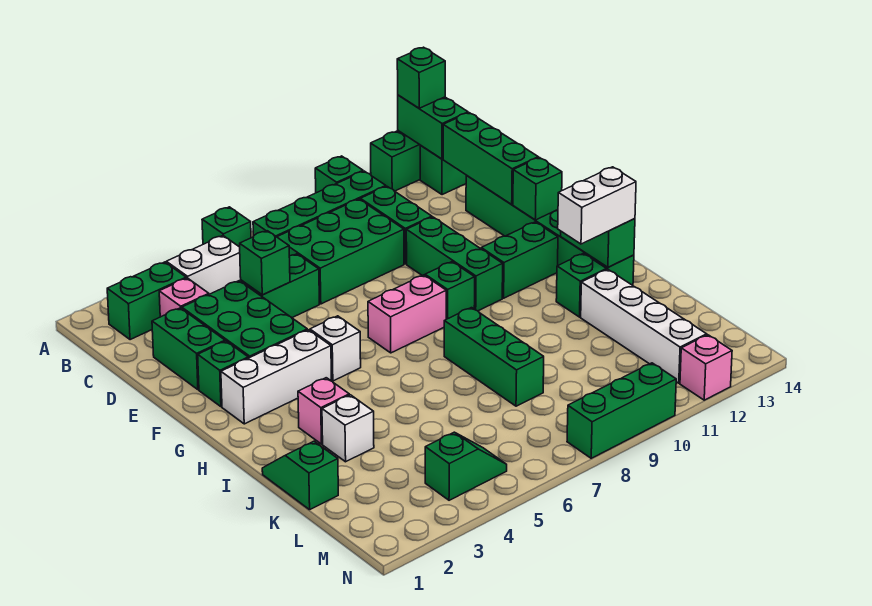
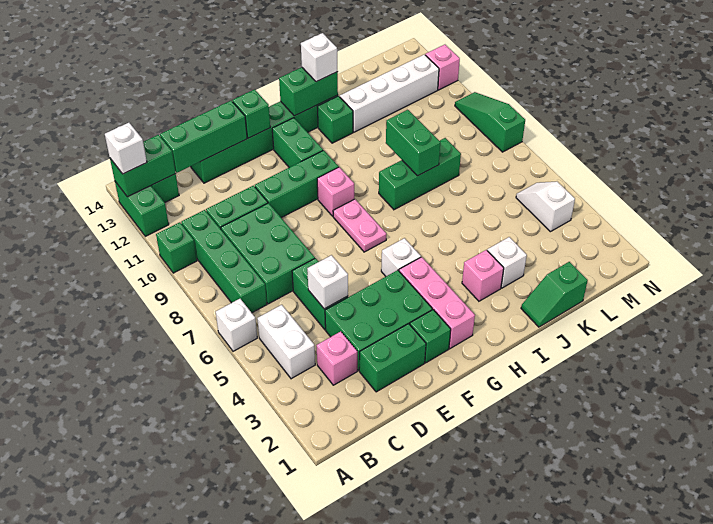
green brick A6 level 1 -> white brick A6 level 1
green brick A13 level 3 -> white brick A13 level 3
green brick B2:B3 level 1 -> green brick J8:J9 level 2
green brick D5 level 2 -> white brick D5 level 2
white brick G2:G4 level 1 -> pink brick G2:G4 level 1
pink brick G7:G8 level 1 -> pink plate G7:G8 level 1
green brick G9 level 1 -> pink brick G9 level 1
white brick I12:I13 level 3 -> white brick I13 level 3
green slope M4:M5 level 1 top 4 -> white slope M4:M5 level 1 top 4
green brick N8:N10 level 1 -> green slope N8:N10 level 1 top 8

